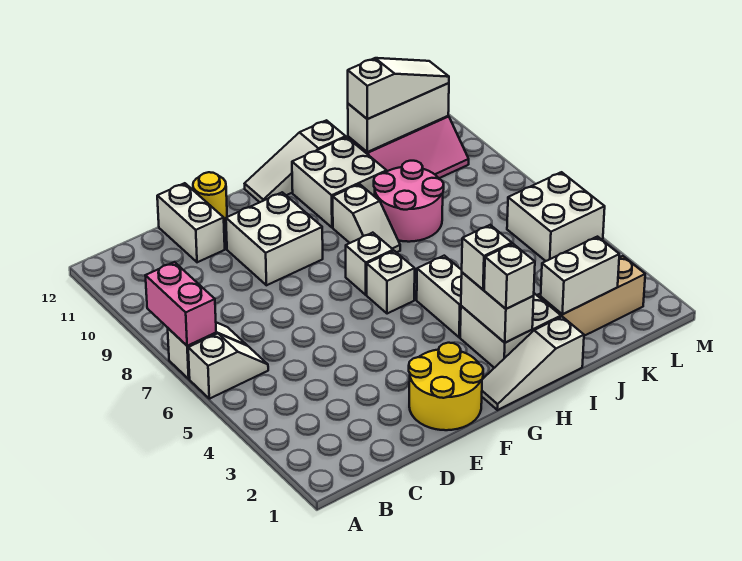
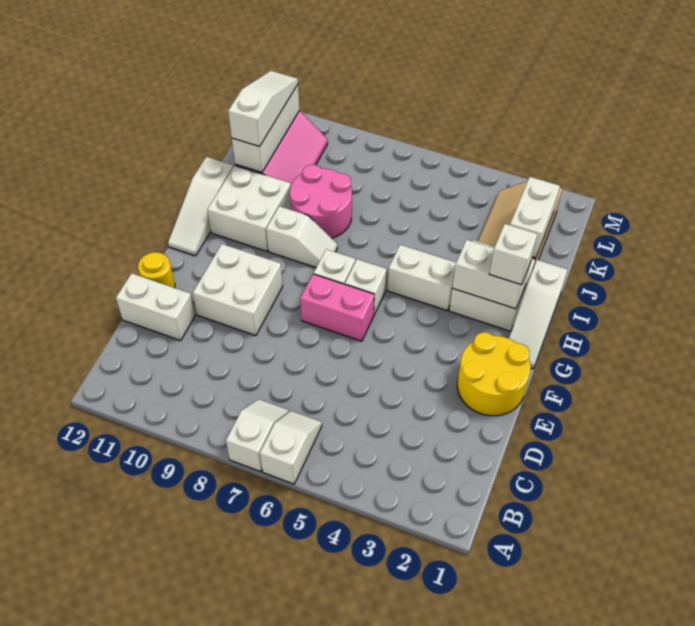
pink brick A7:A8 level 2 -> pink brick F6:F7 level 1
white brick H3 level 3 -> none
white brick L5:M6 level 1 -> none

